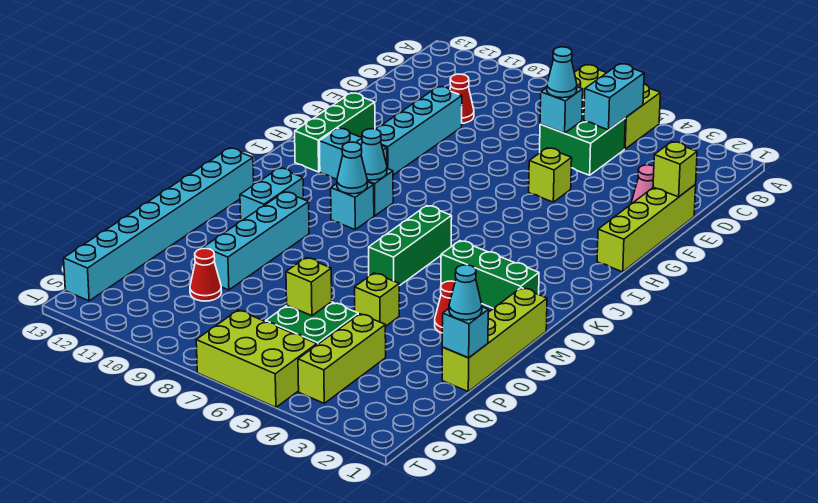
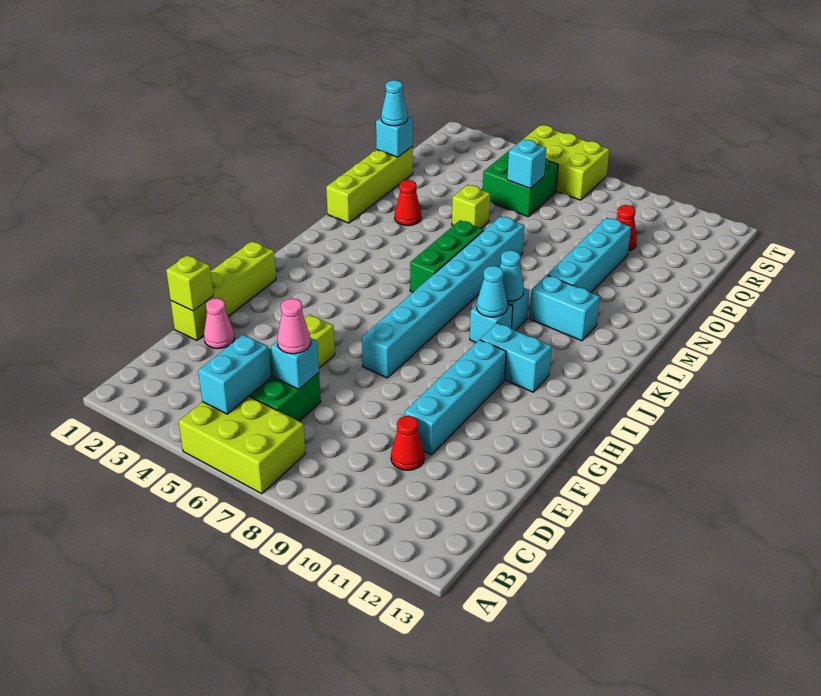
cyan cone D6 level 3 -> pink cone D6 level 3
green brick G12:I12 level 1 -> none
green brick L2:L4 level 1 -> none
cyan brick L11:M11 level 1 -> cyan brick L10:L11 level 1
cyan brick L13:S13 level 1 -> cyan brick G7:N7 level 1
lime brick Q4:S4 level 1 -> none
lime brick Q6 level 2 -> cyan brick Q6 level 2

